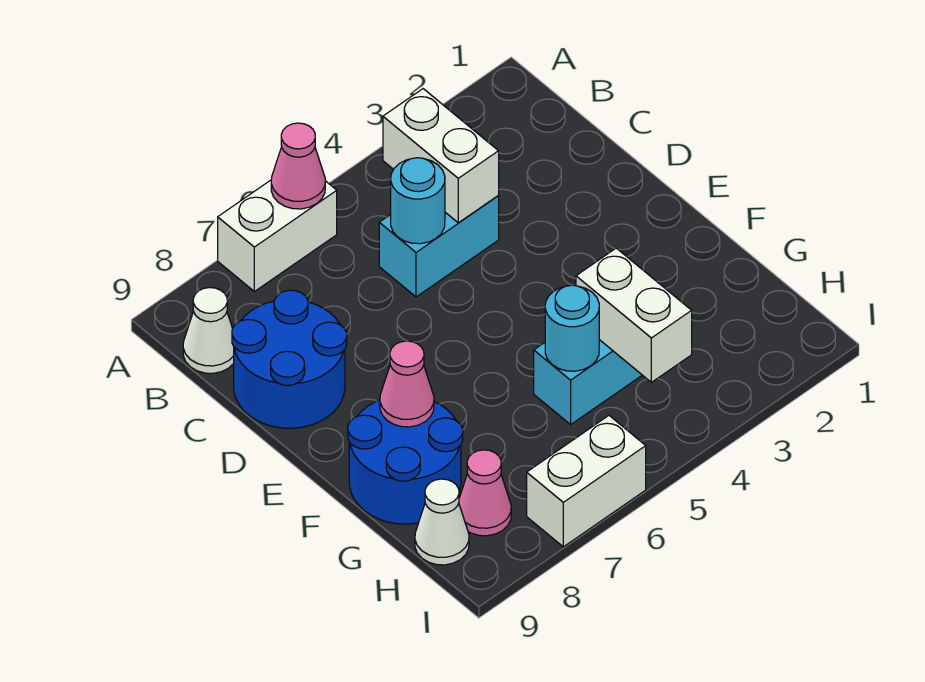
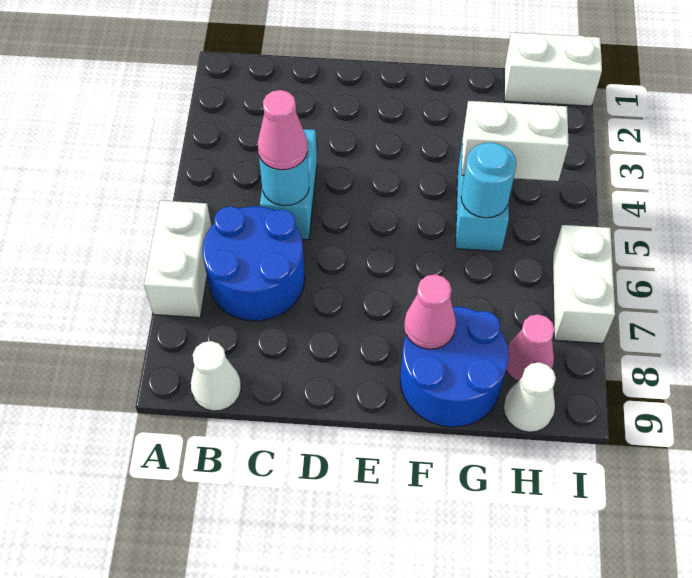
pink cone A6 level 2 -> pink cone C5 level 3
white brick B4:C4 level 2 -> white brick H1:I1 level 1
blue round brick C8:D9 level 1 -> blue round brick B6:C7 level 1

